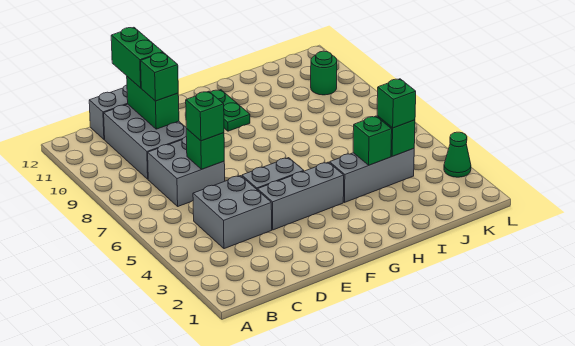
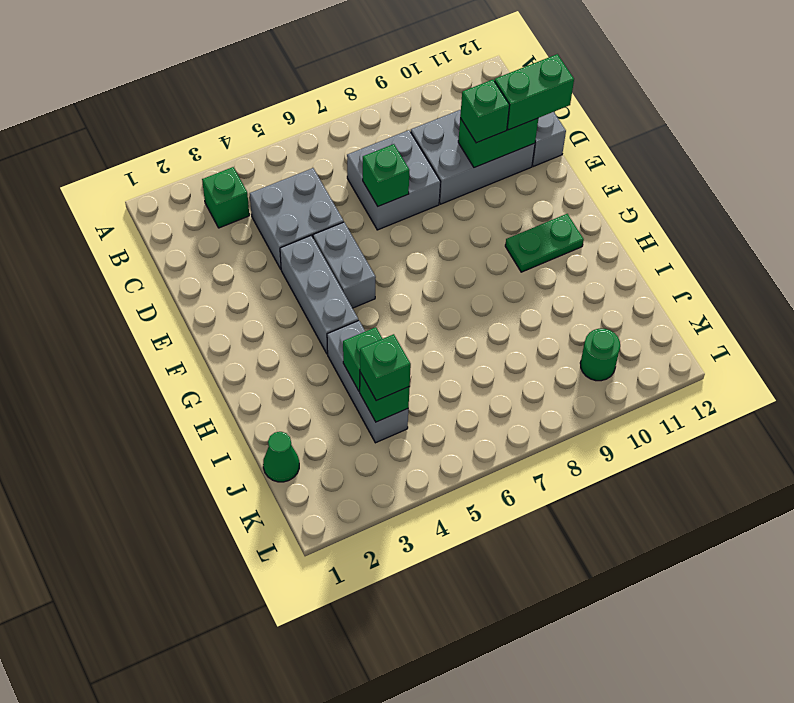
green brick D7 level 3 -> green brick B3 level 1
green cone L3 level 1 -> green cone J1 level 1

